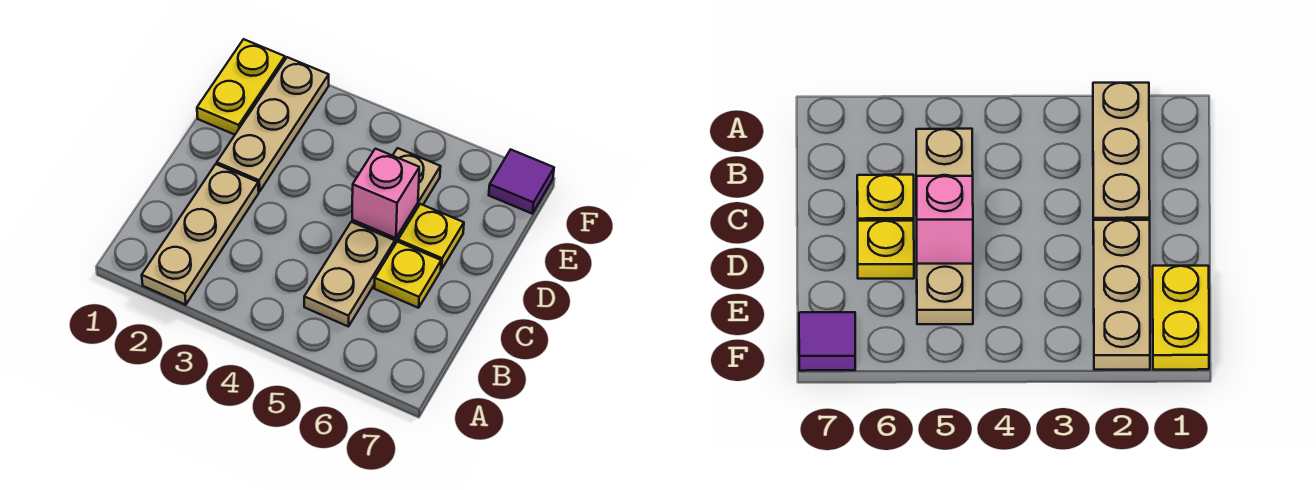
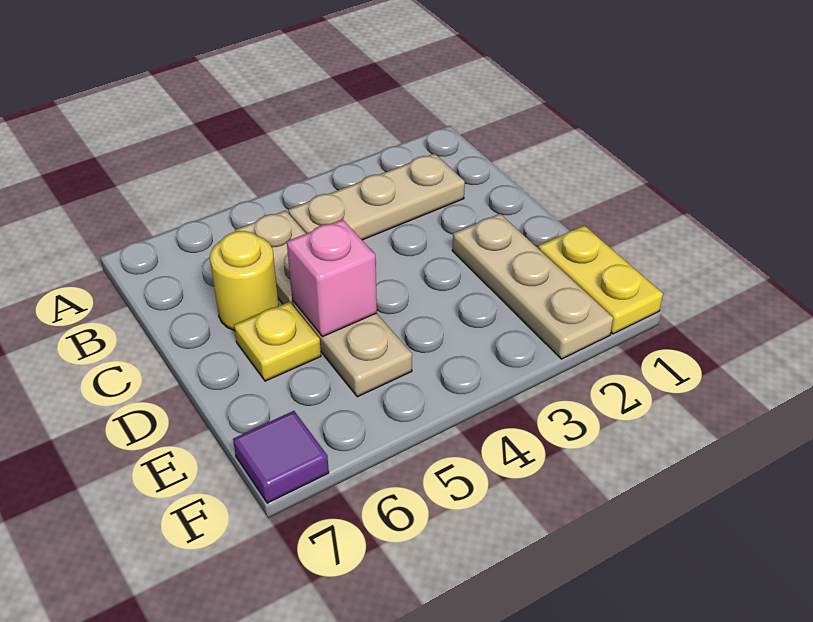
tan plate A2:C2 level 1 -> tan plate B2:B4 level 1
yellow plate C6 level 1 -> yellow round brick C6 level 1

